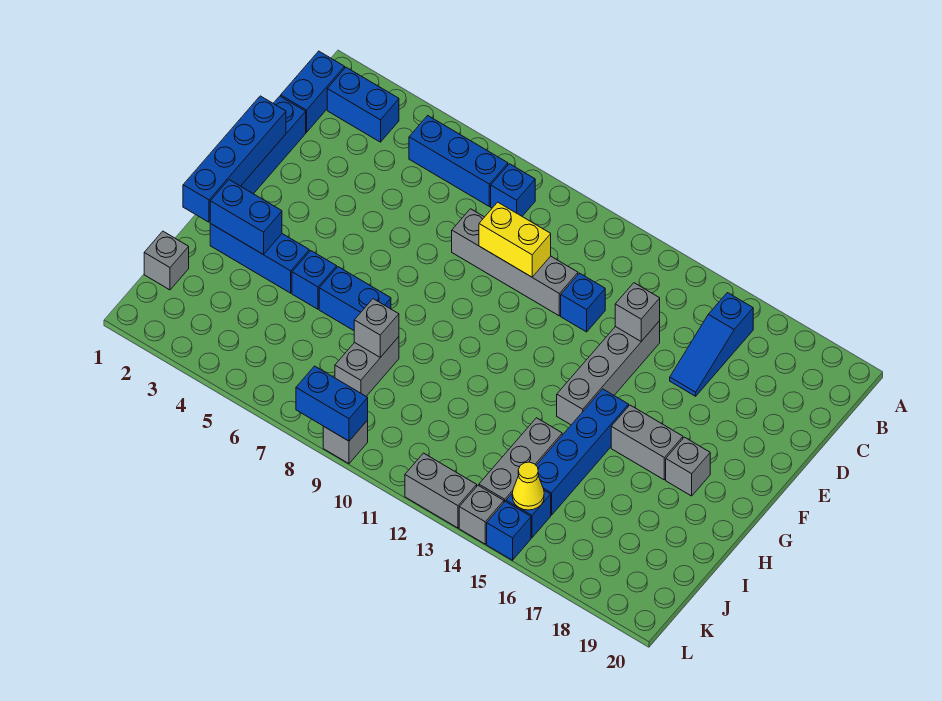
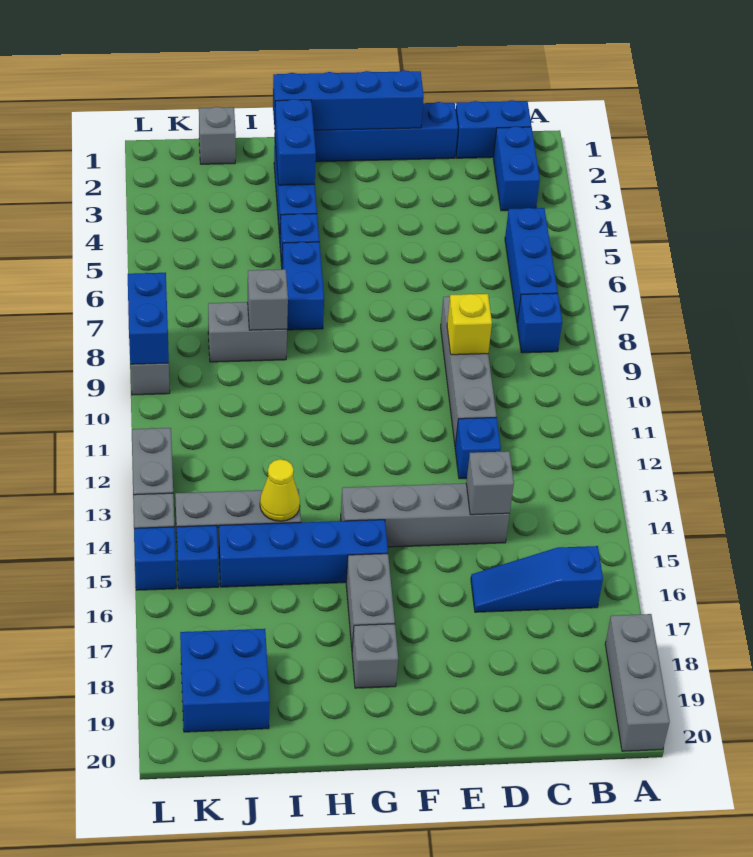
none -> grey brick A18:A20 level 1
yellow brick D9:D10 level 2 -> yellow brick D9 level 2
none -> blue brick J18:K19 level 1
yellow cone K15 level 2 -> yellow cone I14 level 2

